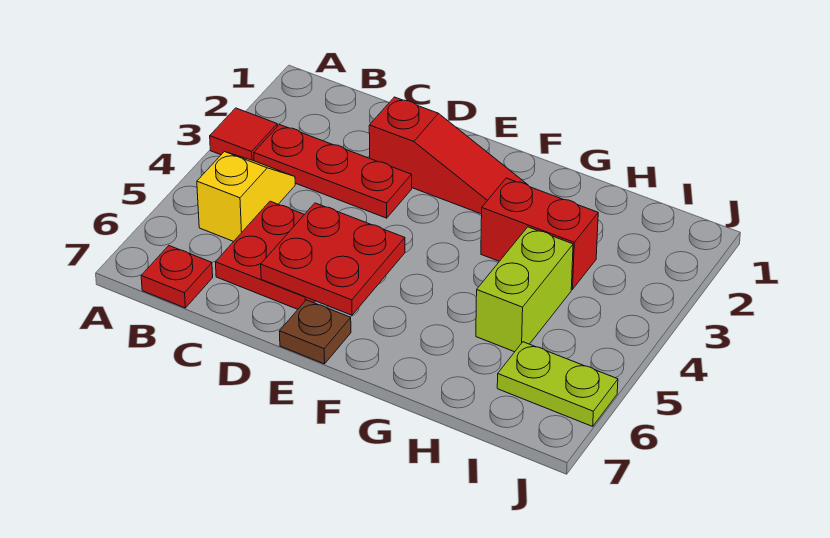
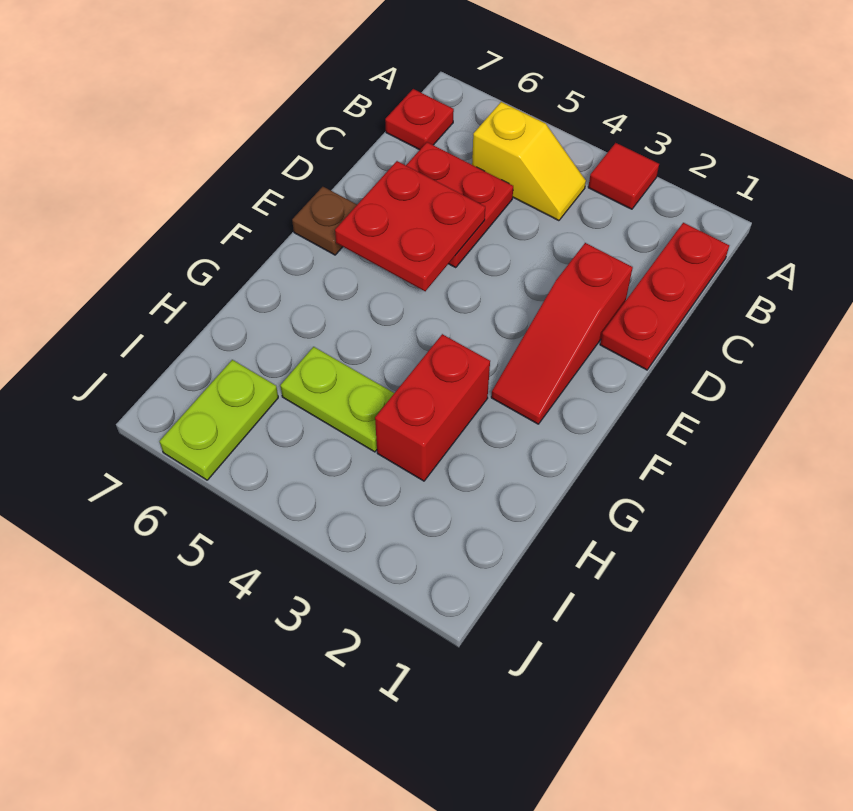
red plate B3:D3 level 1 -> red plate B1:D1 level 1
lime brick H4:H5 level 1 -> lime plate H4:H5 level 1

